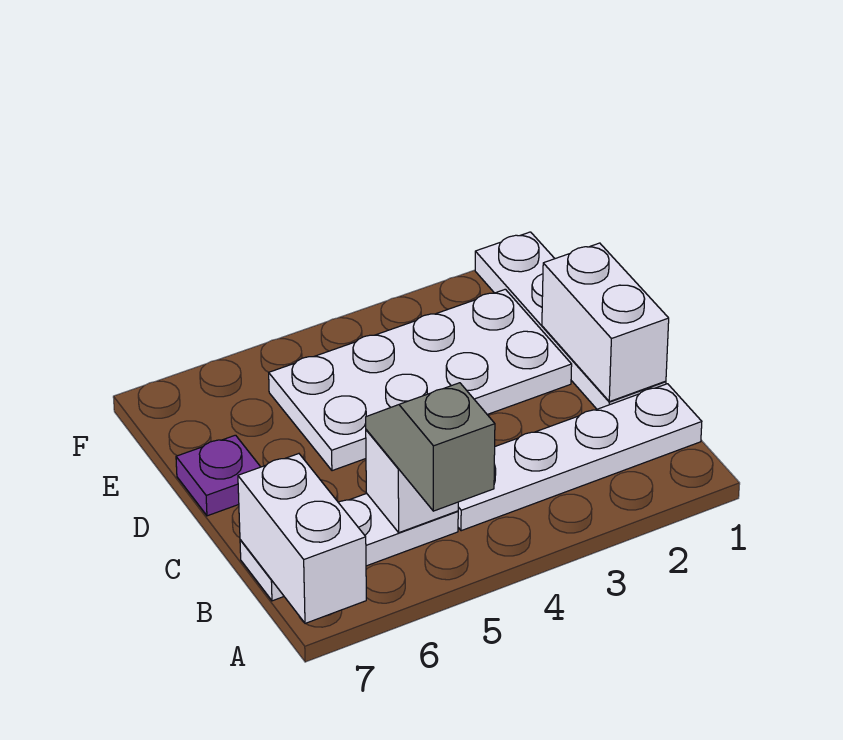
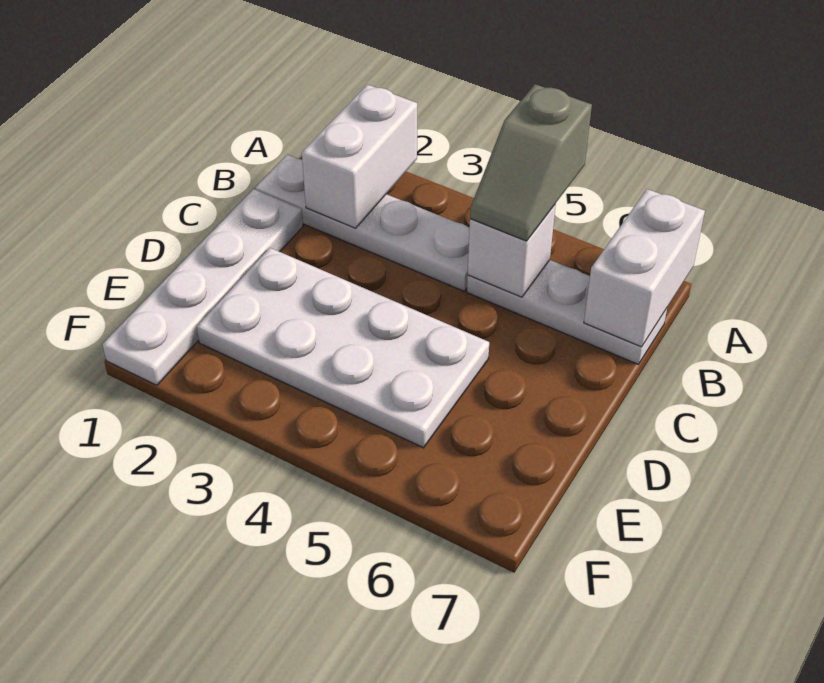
white brick C1:D1 level 2 -> white brick A2:B2 level 2
purple plate D7 level 1 -> none

